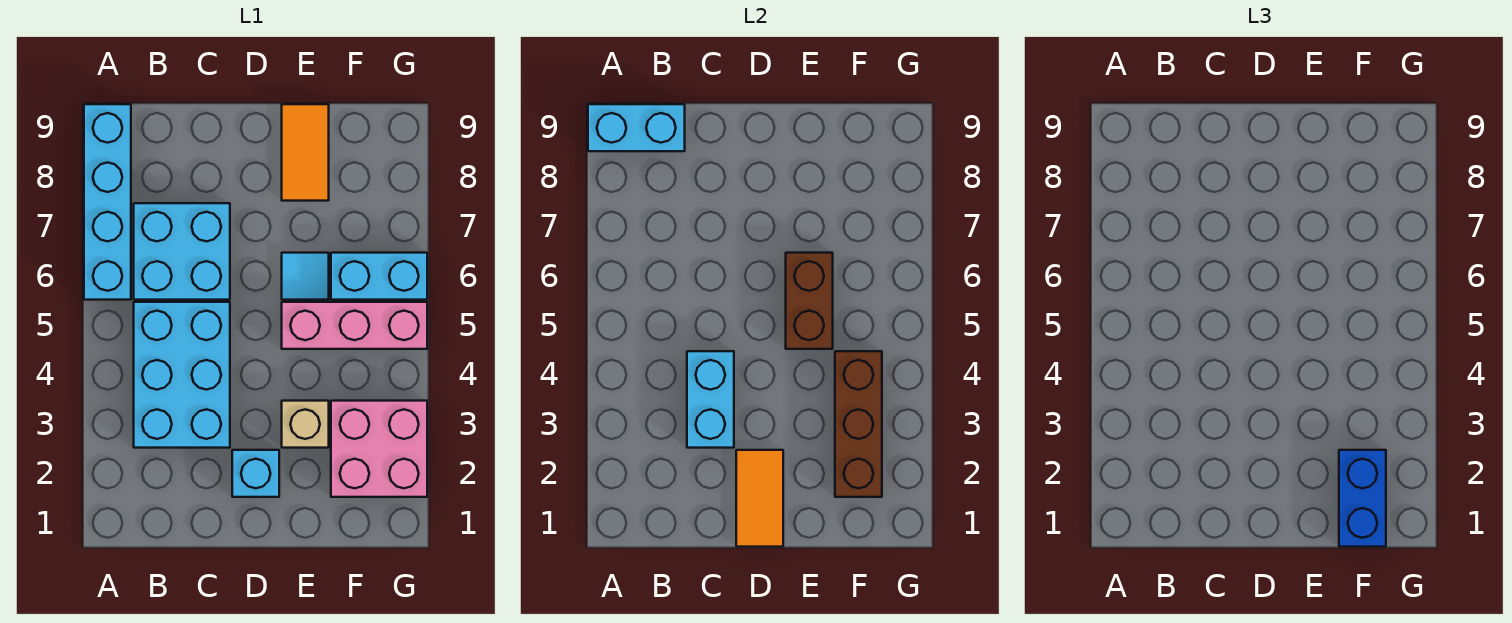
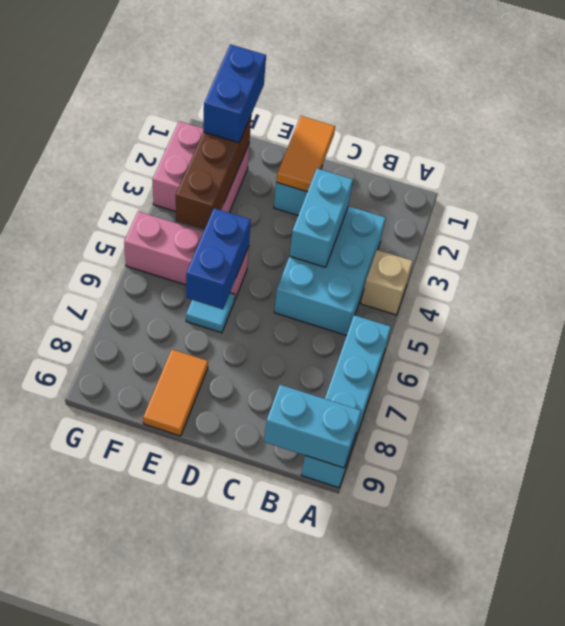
cyan brick B6:C7 level 1 -> none
tan brick E3 level 1 -> tan brick A4 level 1
brown brick E5:E6 level 2 -> blue brick E5:E6 level 2
cyan brick F6:G6 level 1 -> none

